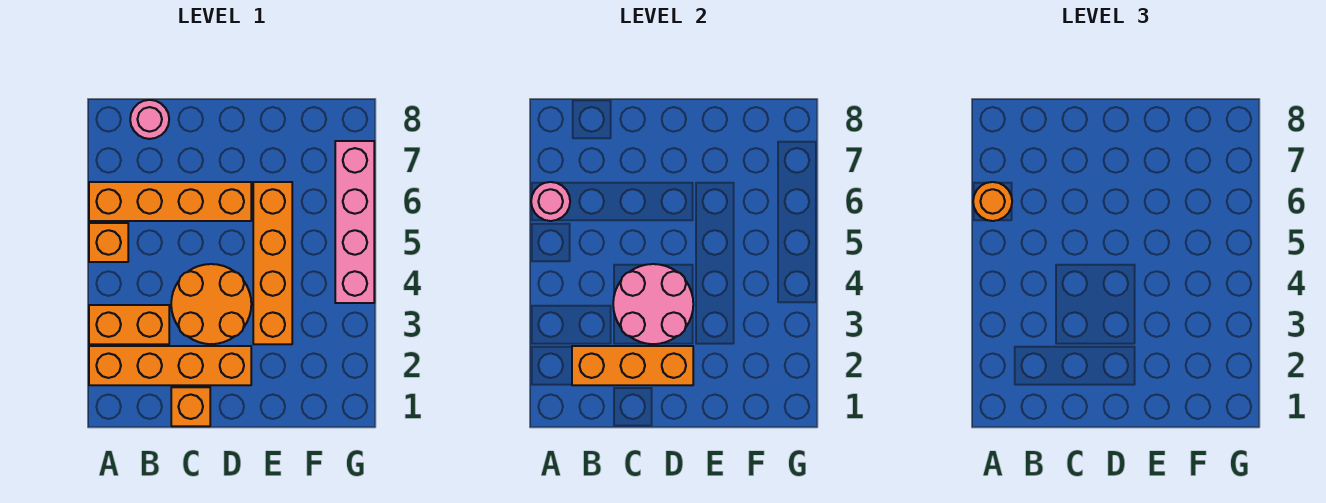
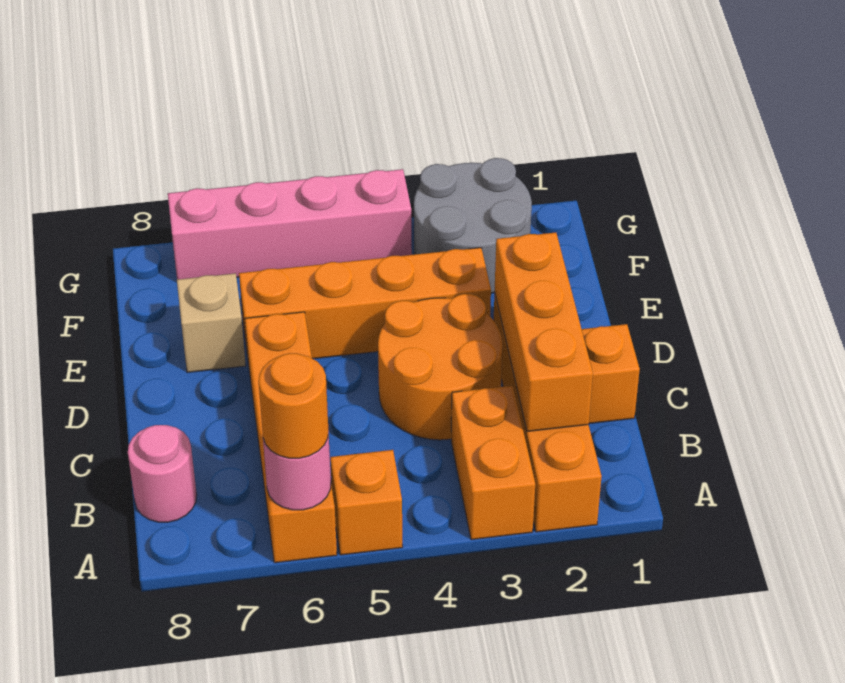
pink round brick C3:D4 level 2 -> none
none -> tan brick E7 level 1
none -> grey round brick F2:G3 level 1

